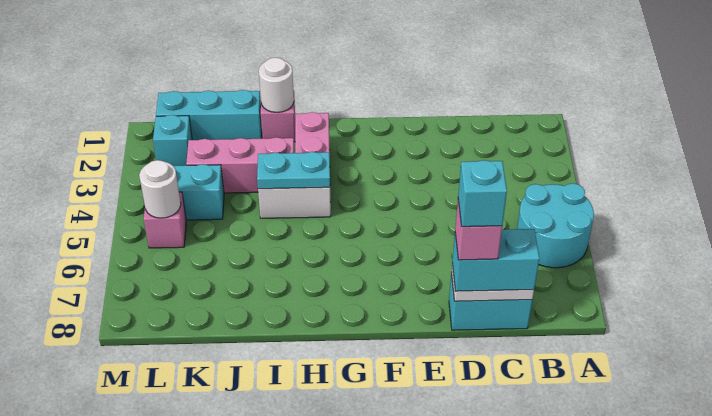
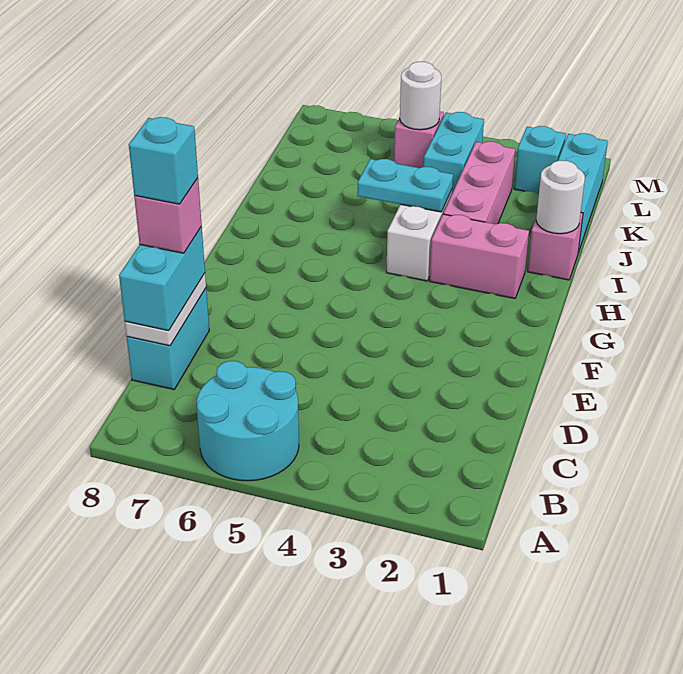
cyan plate H4:I4 level 2 -> cyan plate I4:I5 level 2

